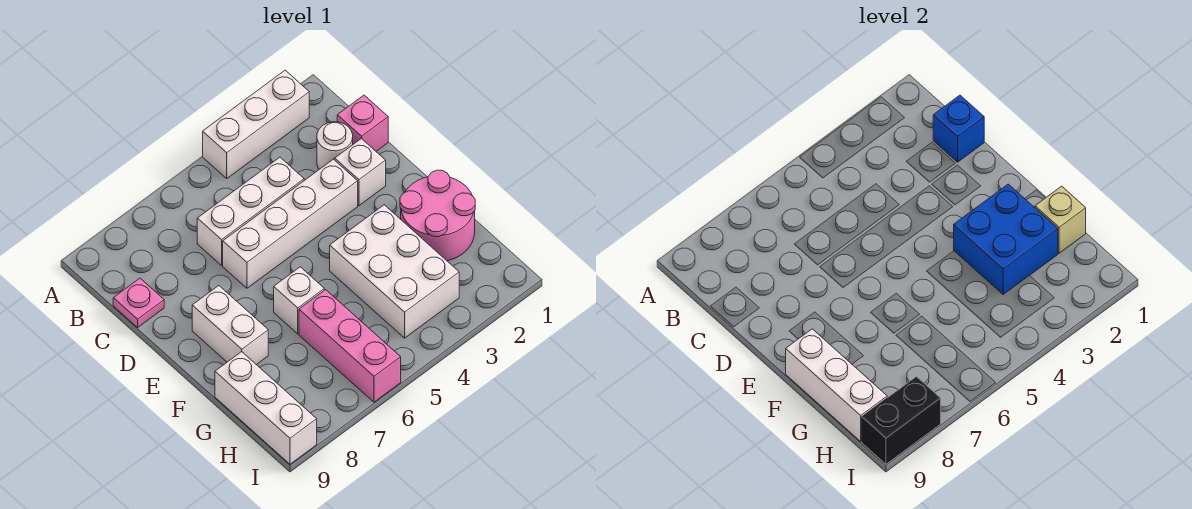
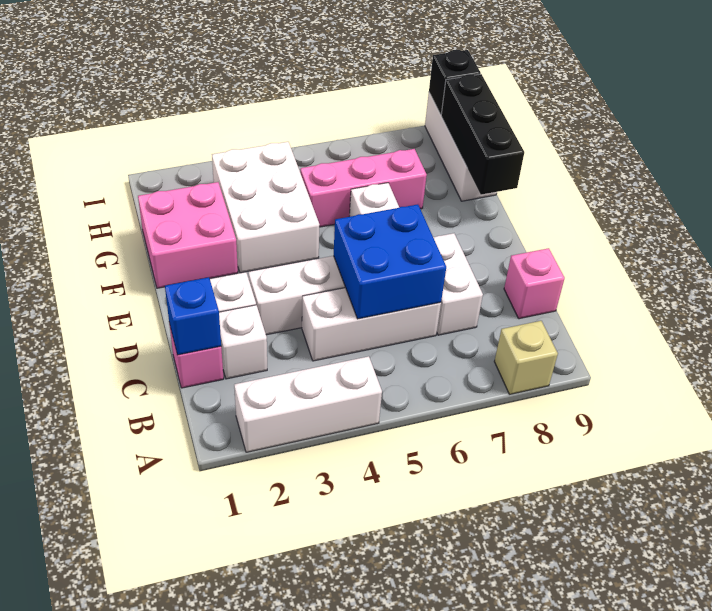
white round brick C2 level 1 -> white brick C2 level 1
pink plate C9 level 1 -> pink brick C9 level 1
white brick E8:F8 level 1 -> white brick C7:D7 level 1
pink round brick F1:G2 level 1 -> pink brick F1:G2 level 1
blue brick F2:G3 level 2 -> blue brick C5:D6 level 2
white brick F9:H9 level 2 -> black brick F9:H9 level 2
tan brick G1 level 2 -> tan brick A8 level 1
pink brick G6:I6 level 1 -> pink brick G5:G7 level 1
black brick I8:I9 level 2 -> black brick I9 level 2

